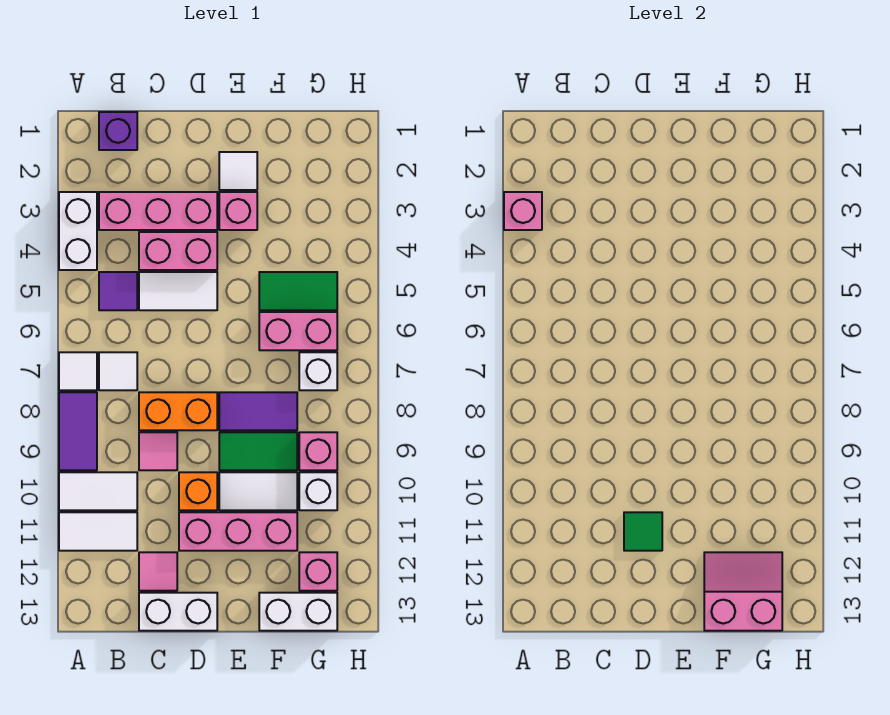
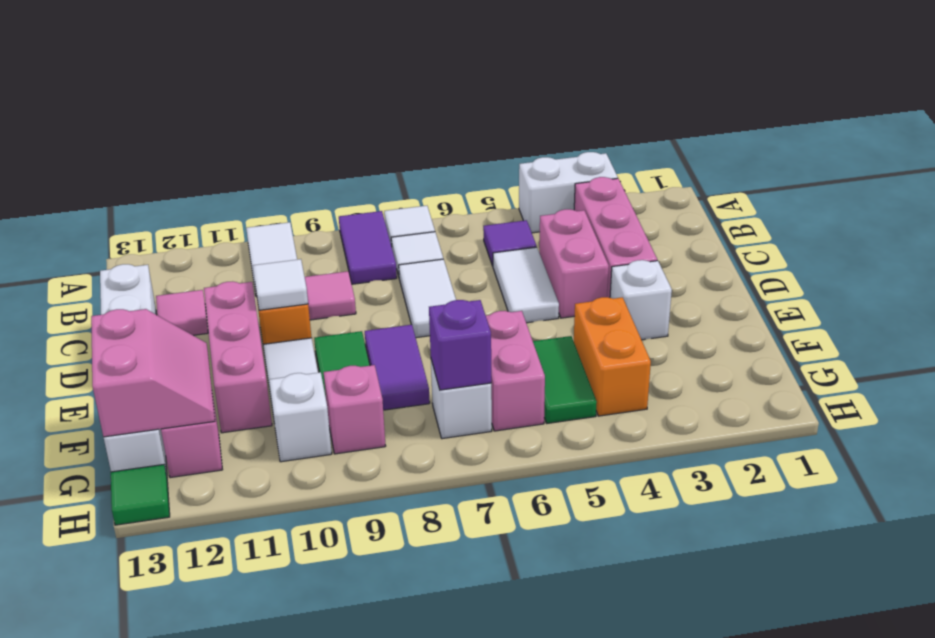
pink brick A3 level 2 -> none
purple tile A8:A9 level 1 -> purple tile A8:B8 level 1
white tile A11:B11 level 1 -> white tile C7:D7 level 1
purple brick B1 level 1 -> purple brick G7 level 2
orange brick C8:D8 level 1 -> orange brick F4:G4 level 1
green tile D11 level 2 -> green tile H13 level 1
white tile E2 level 1 -> white tile D10 level 2
pink brick E3 level 1 -> white brick E3 level 1

